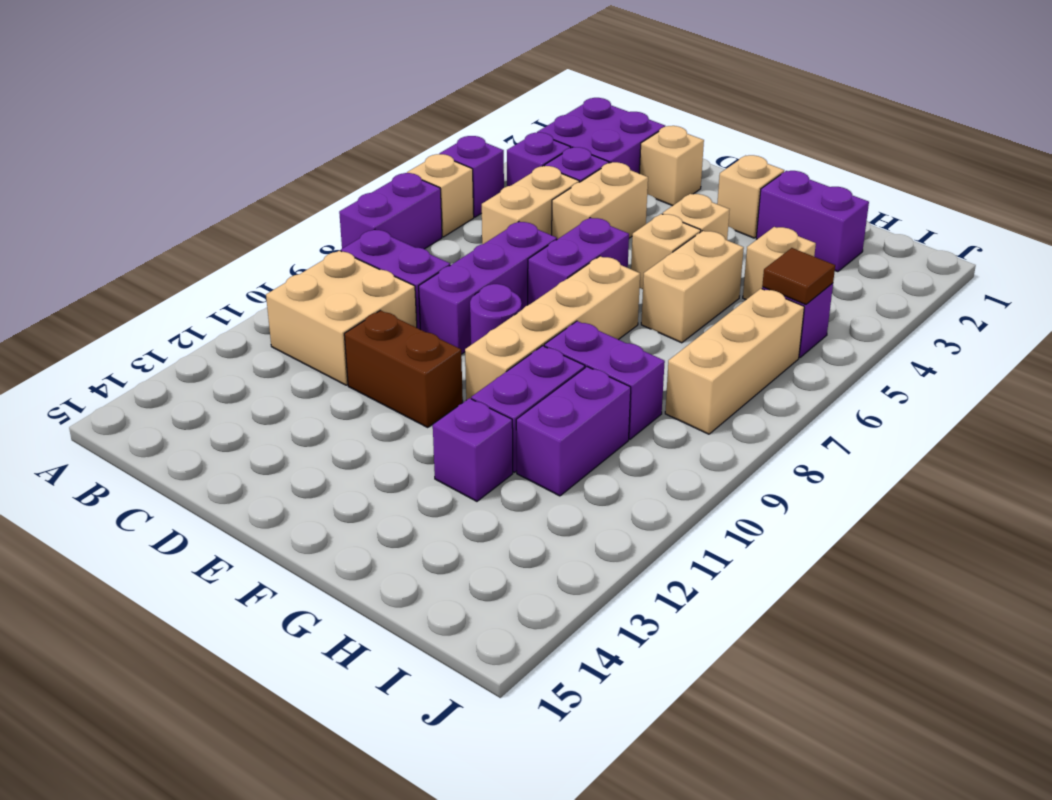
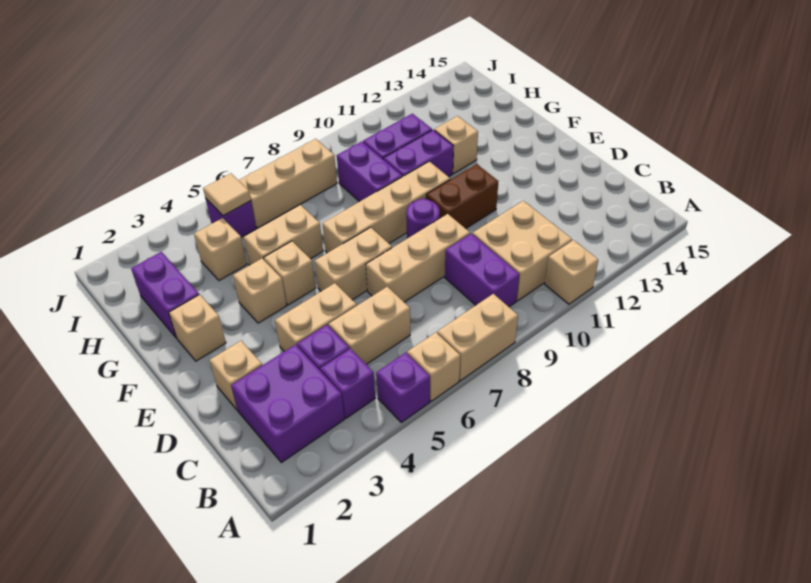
purple brick A7:A8 level 1 -> tan brick A7:A8 level 1
none -> tan brick A11 level 1
purple brick D7:D9 level 1 -> tan brick D7:D9 level 1
brown brick D11:E11 level 1 -> brown brick E10:E11 level 1
purple brick E6:E7 level 1 -> tan brick E6:E7 level 1
purple brick G12 level 1 -> tan brick G12 level 1
brown tile I5 level 2 -> tan tile I5 level 2

